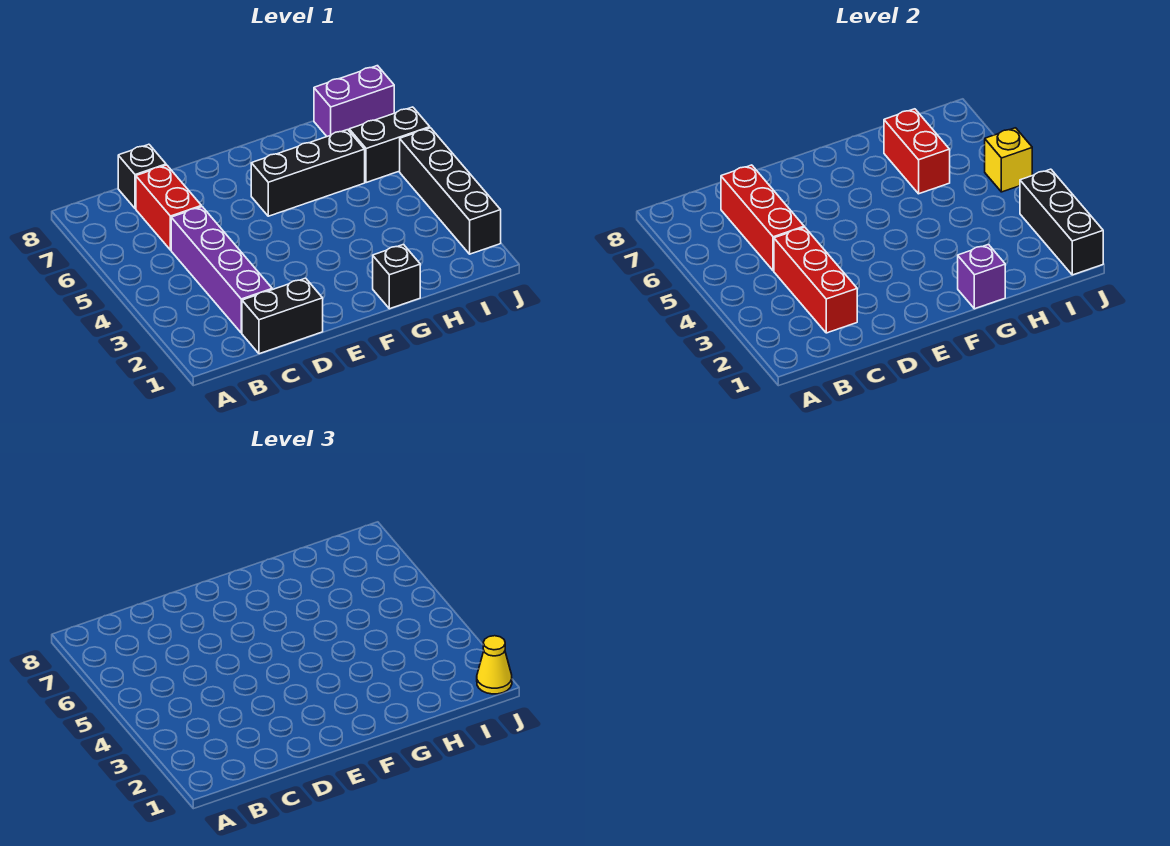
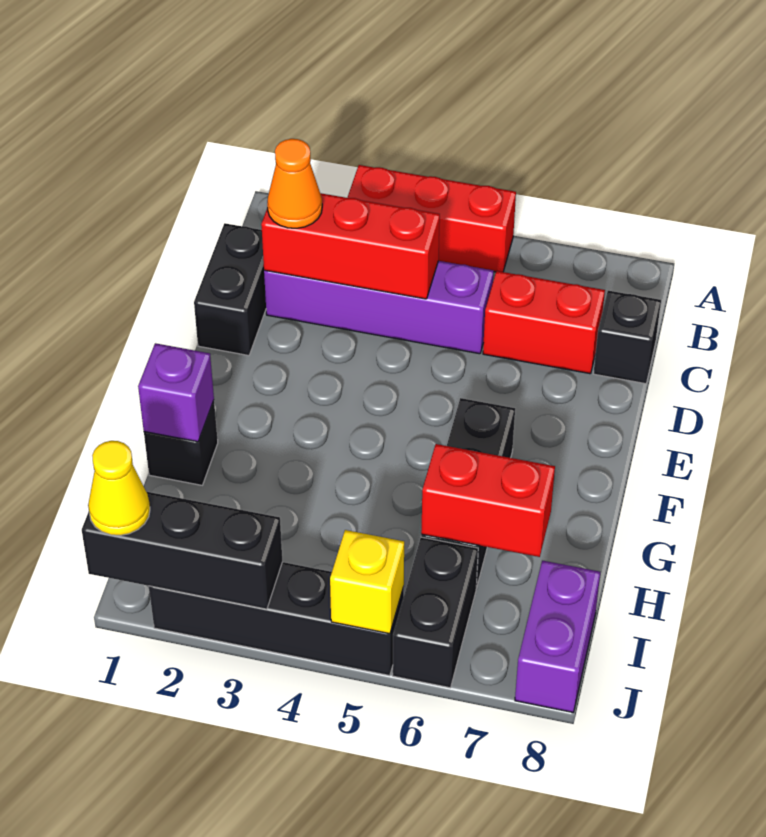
none -> orange cone C2 level 3
red brick C5:C7 level 2 -> red brick A3:A5 level 1

